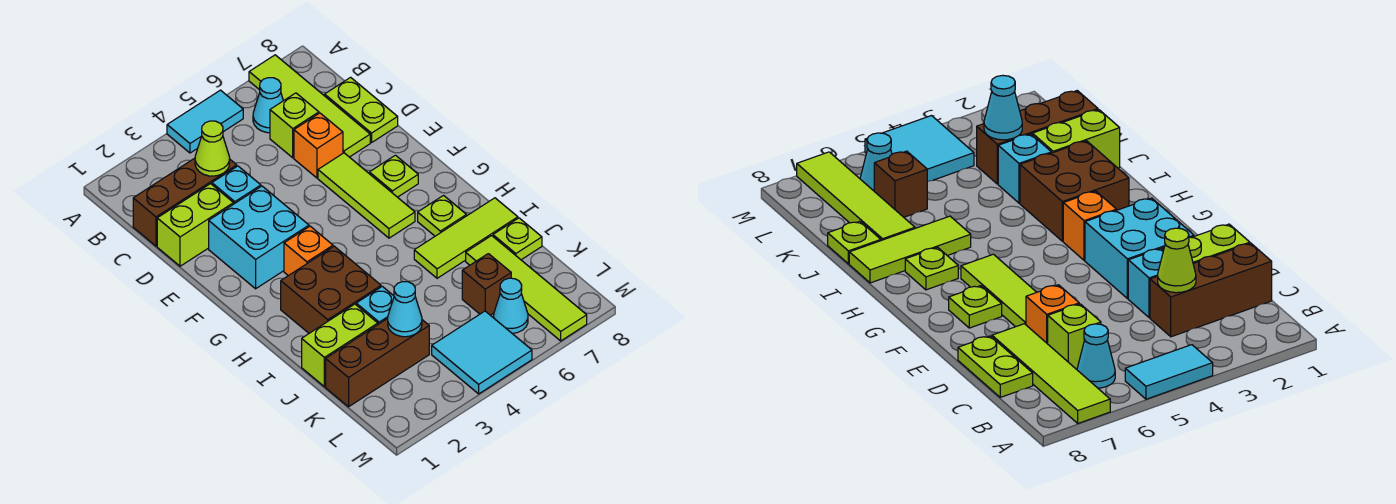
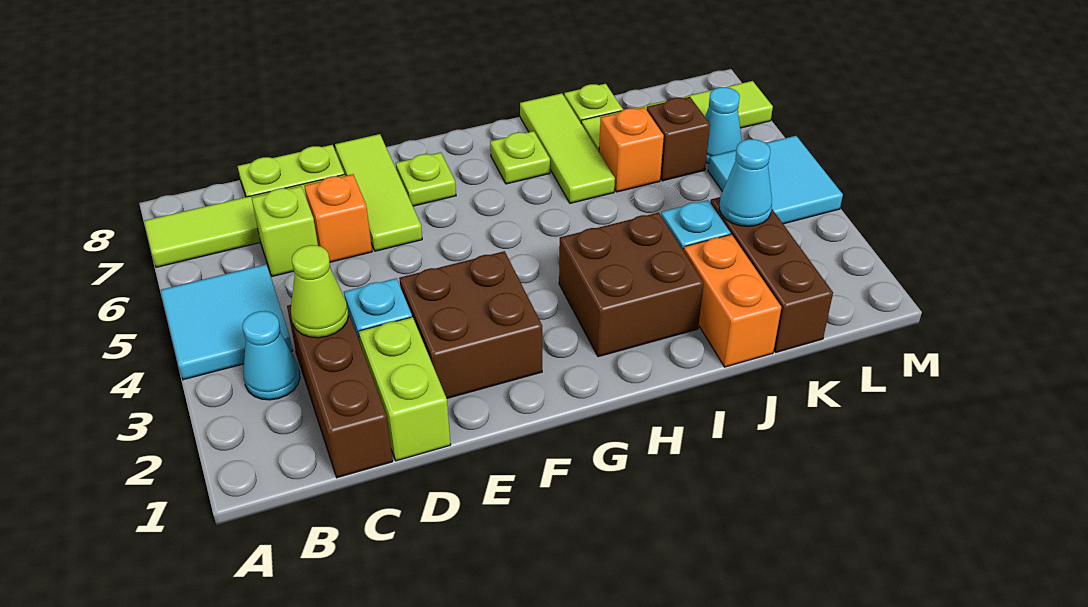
cyan tile A4:A5 level 1 -> cyan tile A4:B5 level 1
cyan cone B6 level 1 -> cyan cone B3 level 1
cyan brick E2:F3 level 1 -> brown brick E2:F3 level 1
lime tile E6:G6 level 1 -> lime tile E6:E8 level 1
orange brick G3 level 1 -> orange brick J6 level 1
lime brick J1:J2 level 1 -> orange brick J1:J2 level 1

